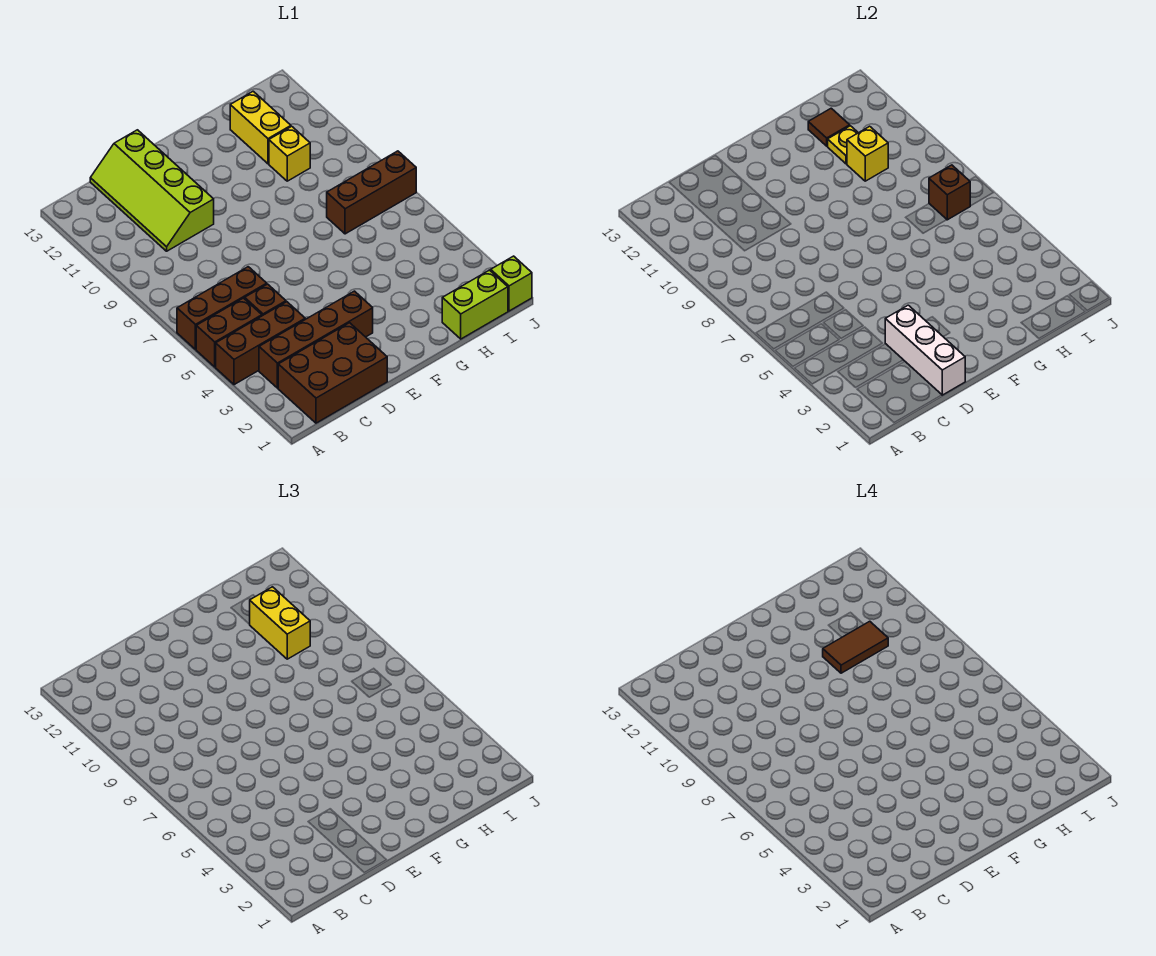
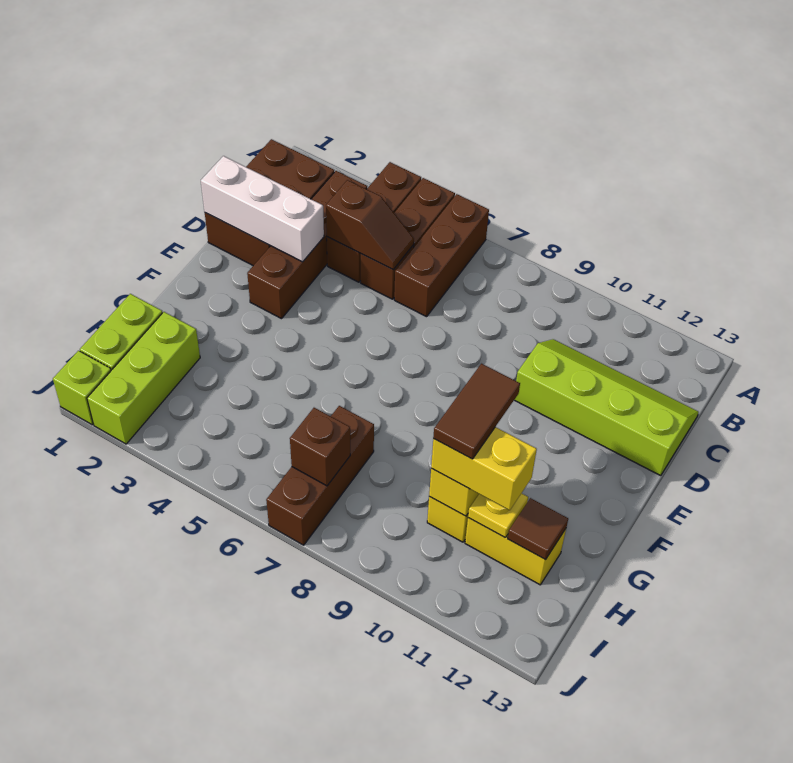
none -> brown slope C4:C5 level 2 top 4
none -> lime brick H2:J2 level 1

